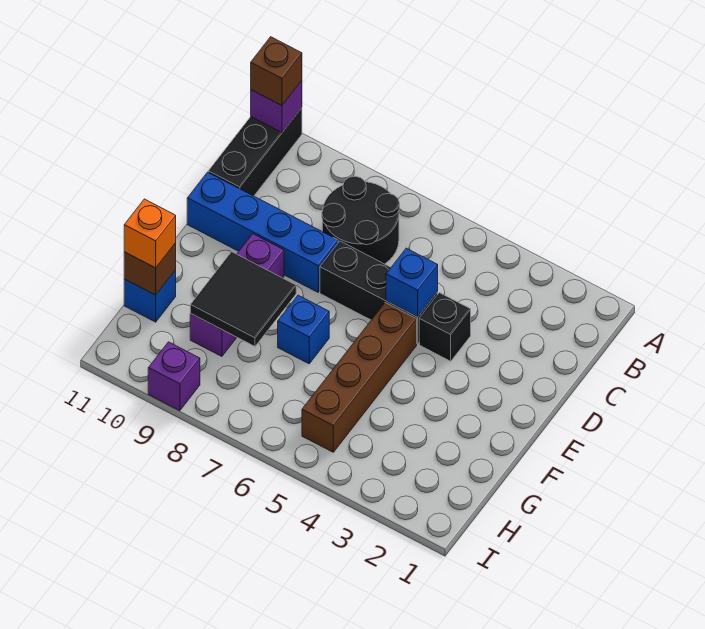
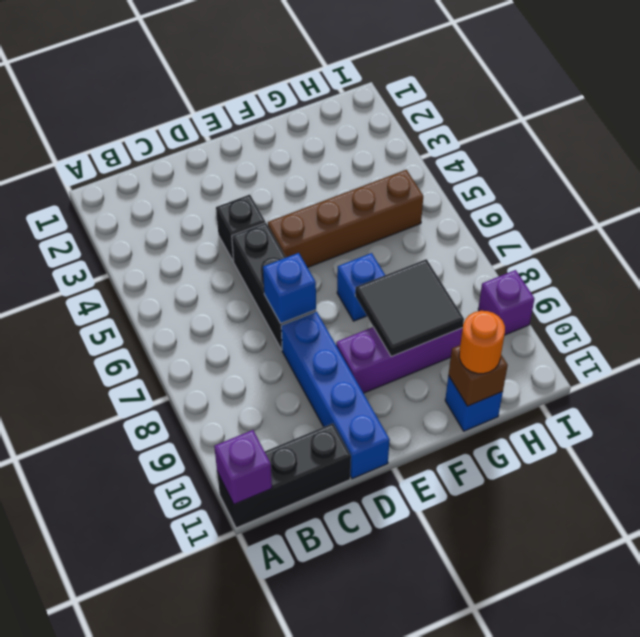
brown brick A11 level 3 -> none
black round brick B7:C8 level 1 -> none
blue brick D5 level 2 -> blue brick D7 level 2
orange brick G11 level 3 -> orange round brick G11 level 3

